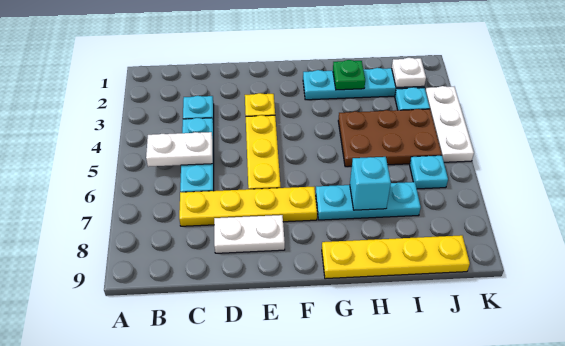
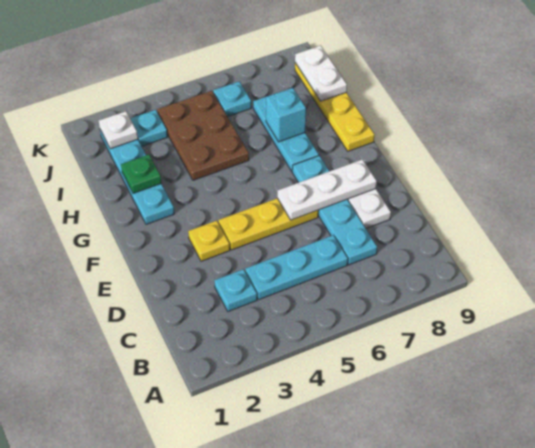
white plate B5:C5 level 2 -> white plate I9:J9 level 2
yellow plate C7:F7 level 1 -> cyan plate C7:F7 level 1
white plate K3:K5 level 1 -> white plate E6:E8 level 2

